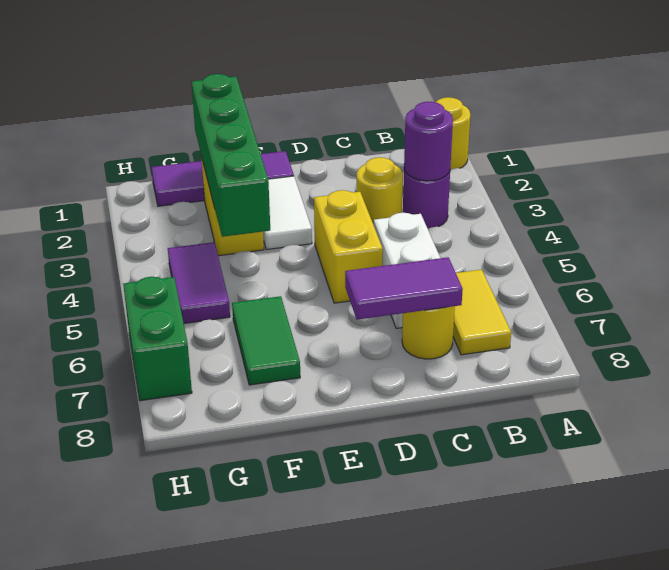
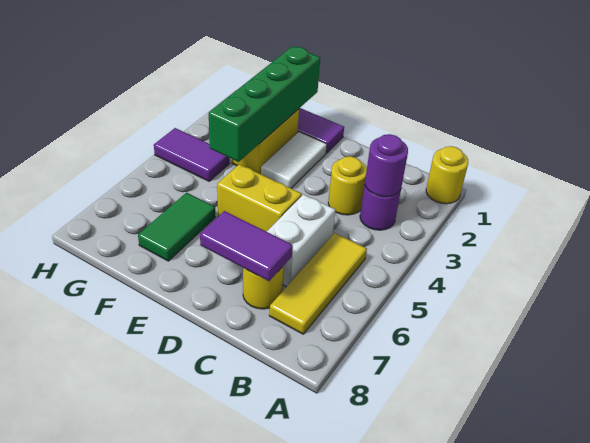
yellow tile B6:B7 level 1 -> yellow tile B5:B7 level 1
yellow brick D4:D5 level 1 -> yellow brick D5:E5 level 1
purple tile G4:G5 level 1 -> purple tile G4:H4 level 1
green brick H6:H7 level 1 -> none

